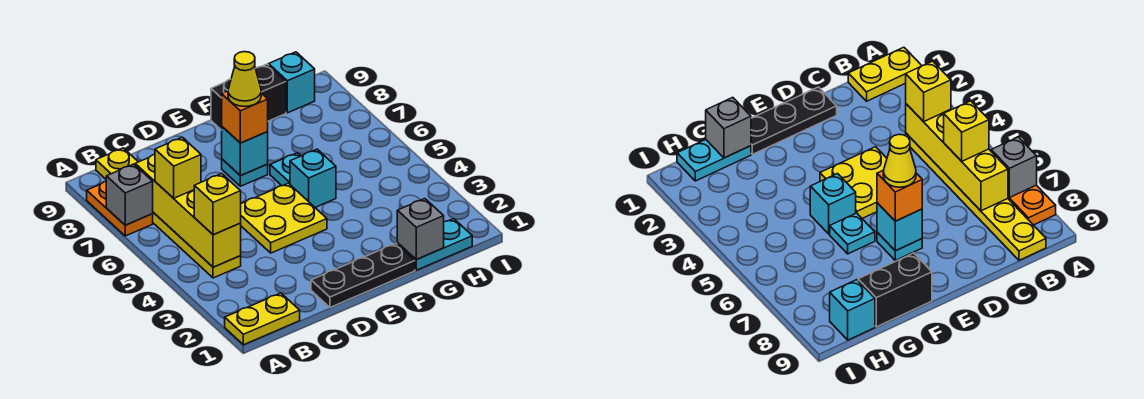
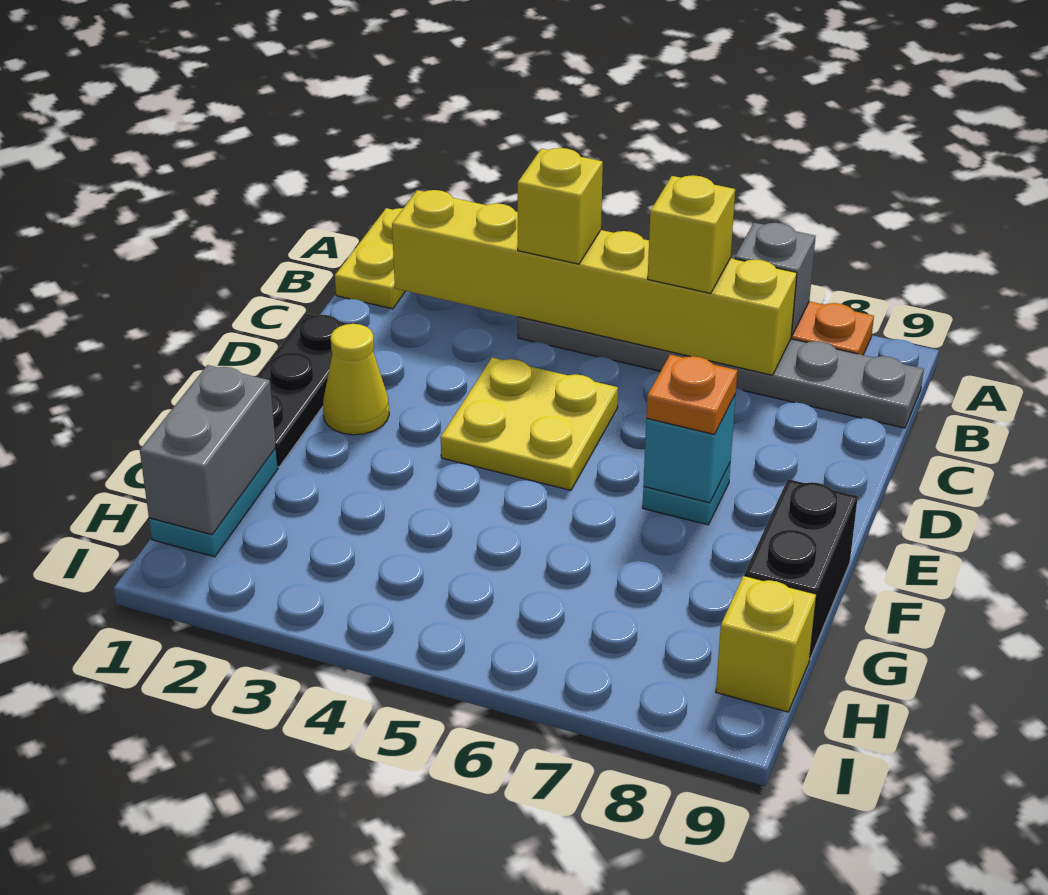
yellow plate B4:B9 level 1 -> grey plate B4:B9 level 1
yellow brick B4:B7 level 2 -> yellow brick B2:B7 level 2
orange brick E7 level 3 -> orange plate E7 level 3
yellow cone E7 level 4 -> yellow cone E2 level 1
cyan brick F5 level 1 -> none
cyan plate F6 level 1 -> none
grey brick G1 level 2 -> grey brick G1:H1 level 2
cyan brick H9 level 1 -> yellow brick H9 level 1

